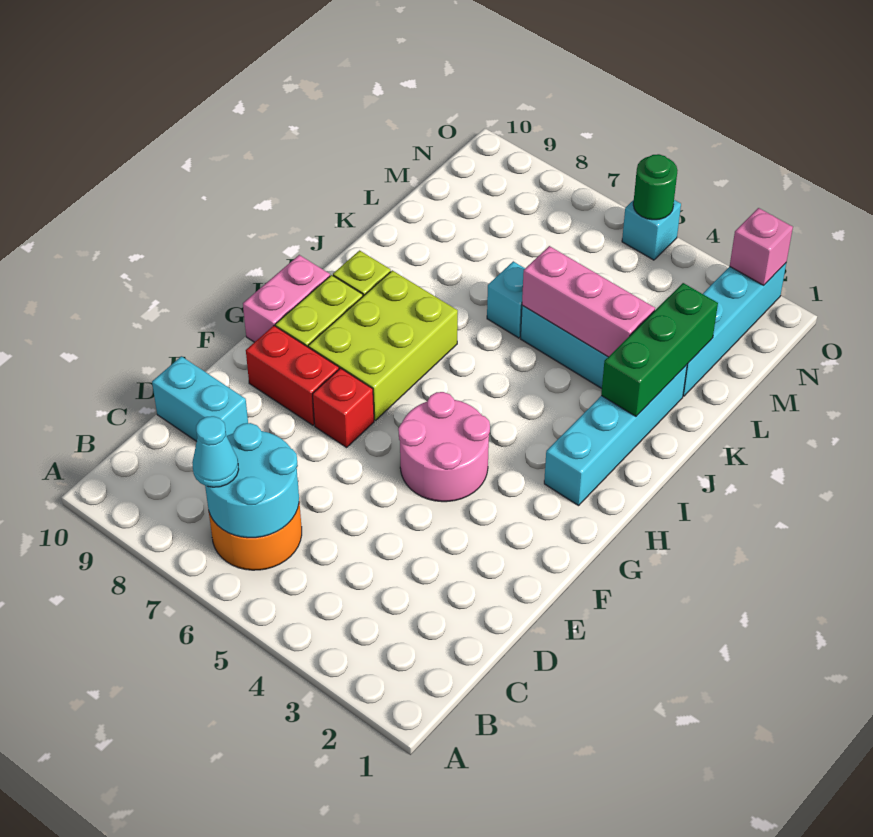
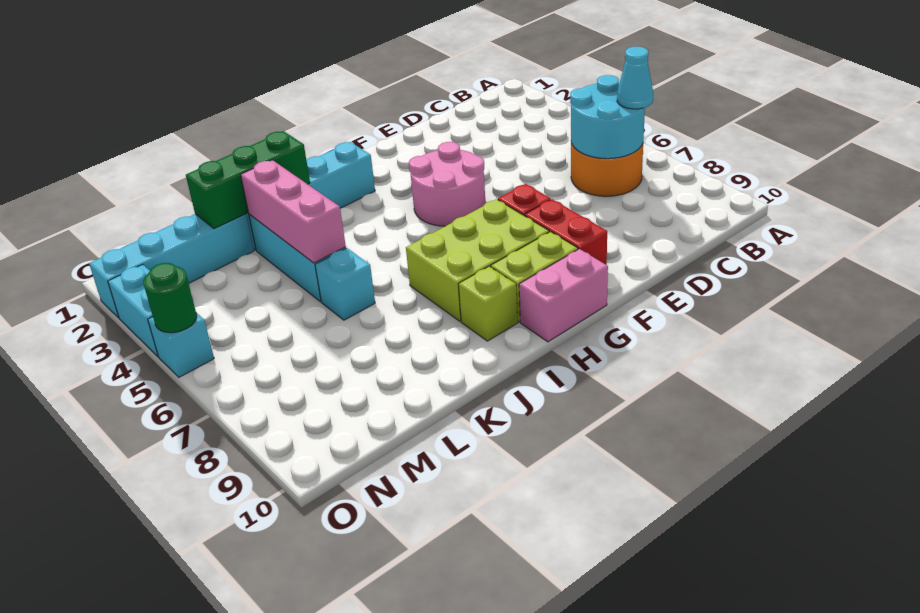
cyan brick D9:D10 level 1 -> cyan brick O3:O4 level 1
pink brick O2 level 2 -> none

